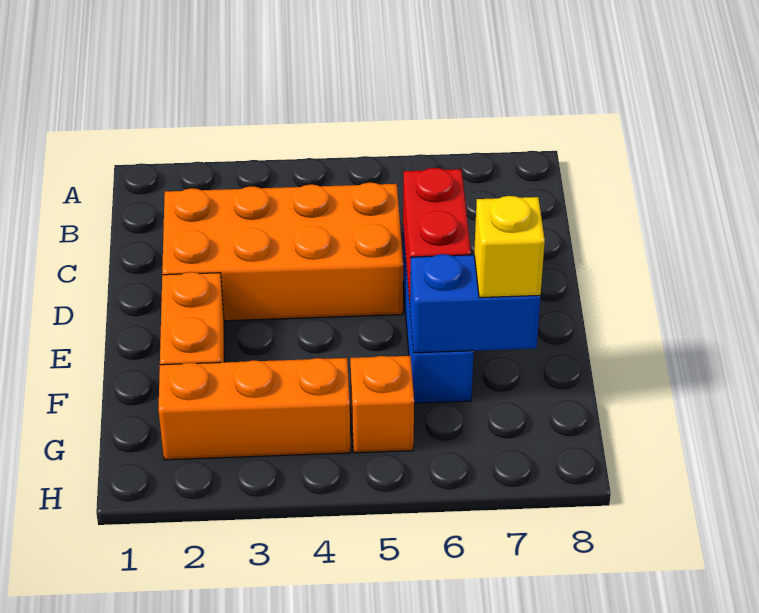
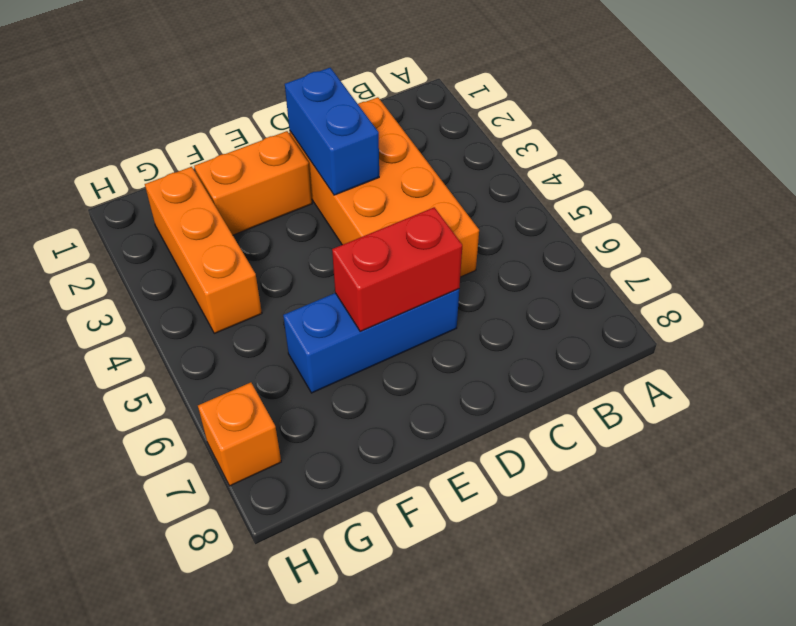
blue brick F6:F7 level 2 -> blue brick D2:D3 level 2
yellow brick F7 level 3 -> none
orange brick G5 level 1 -> orange brick H7 level 1

